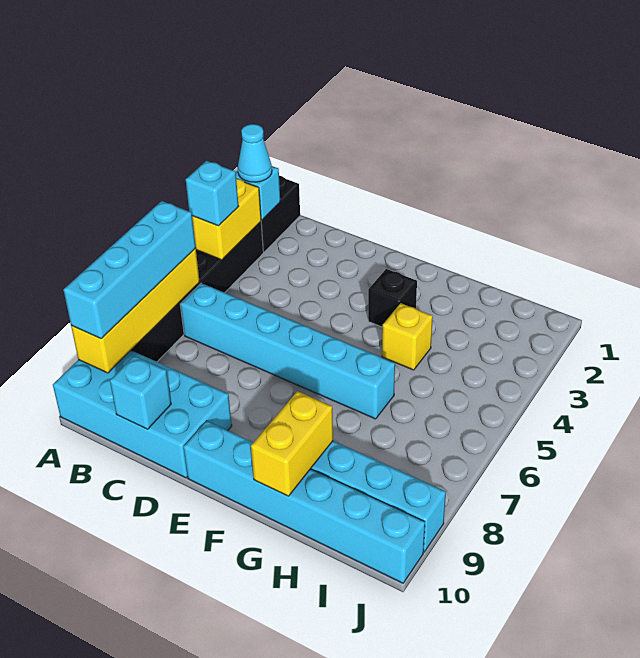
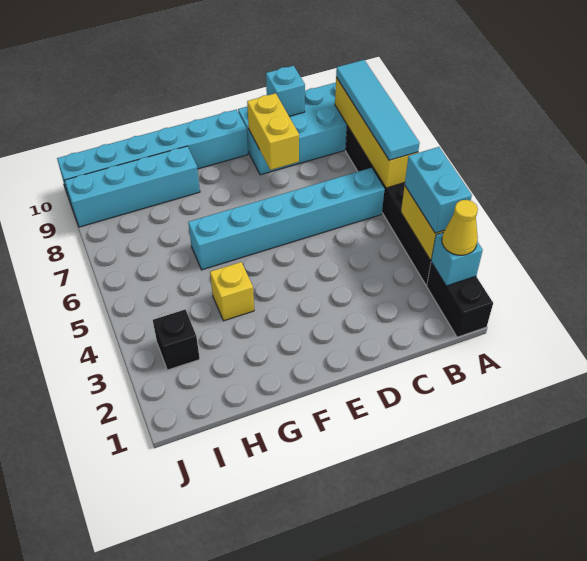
cyan cone A2 level 3 -> yellow cone A2 level 3
cyan brick A4 level 3 -> cyan brick A3:A4 level 3
cyan brick A6:A9 level 3 -> cyan tile A6:A9 level 3
black brick F3 level 1 -> black brick I3 level 1
yellow brick G9:G10 level 2 -> yellow brick D8:D9 level 2

